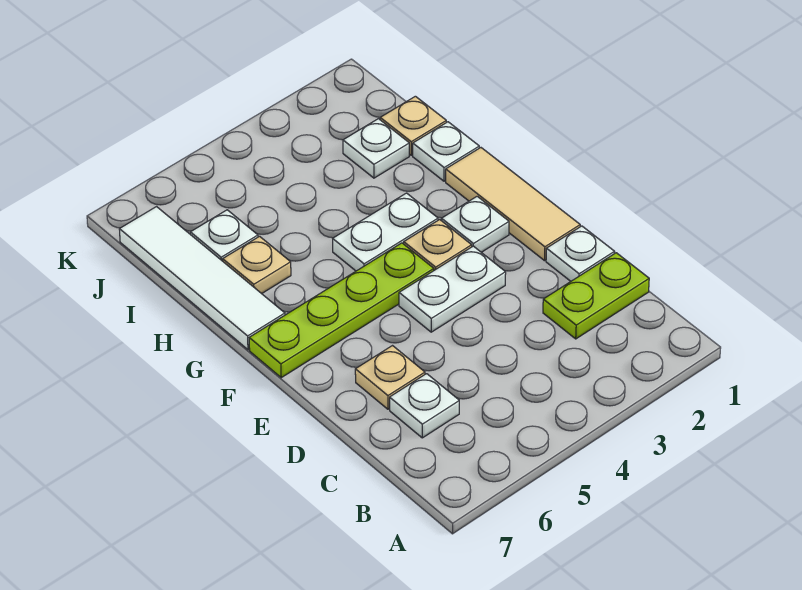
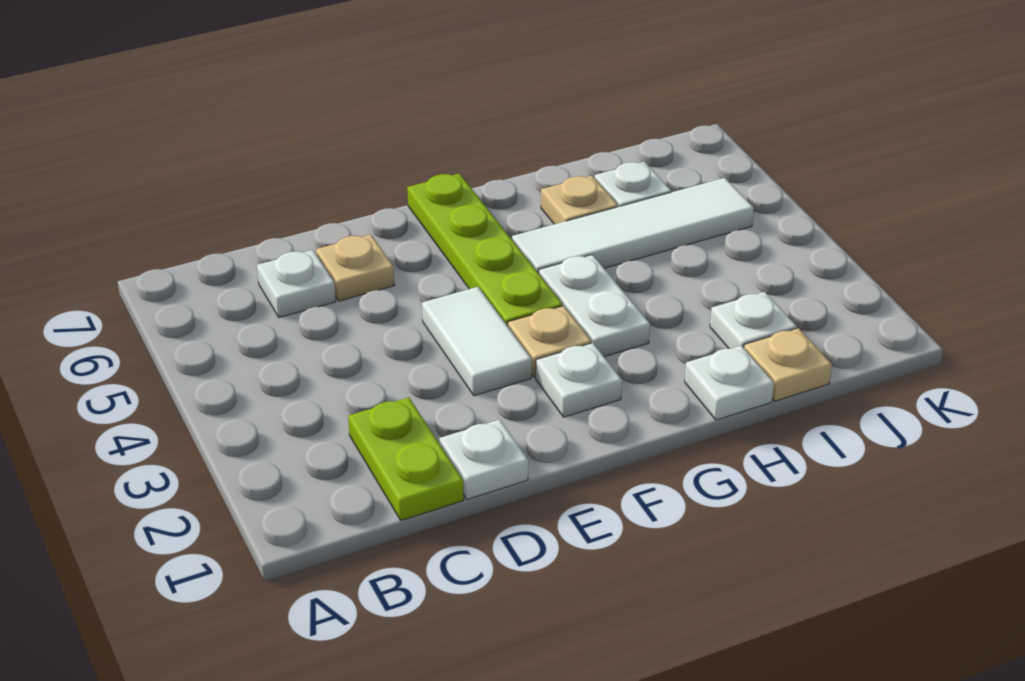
tan tile E1:G1 level 1 -> none
white plate E3:E4 level 1 -> white tile E3:E4 level 1
white tile G7:J7 level 1 -> white tile G5:J5 level 1

